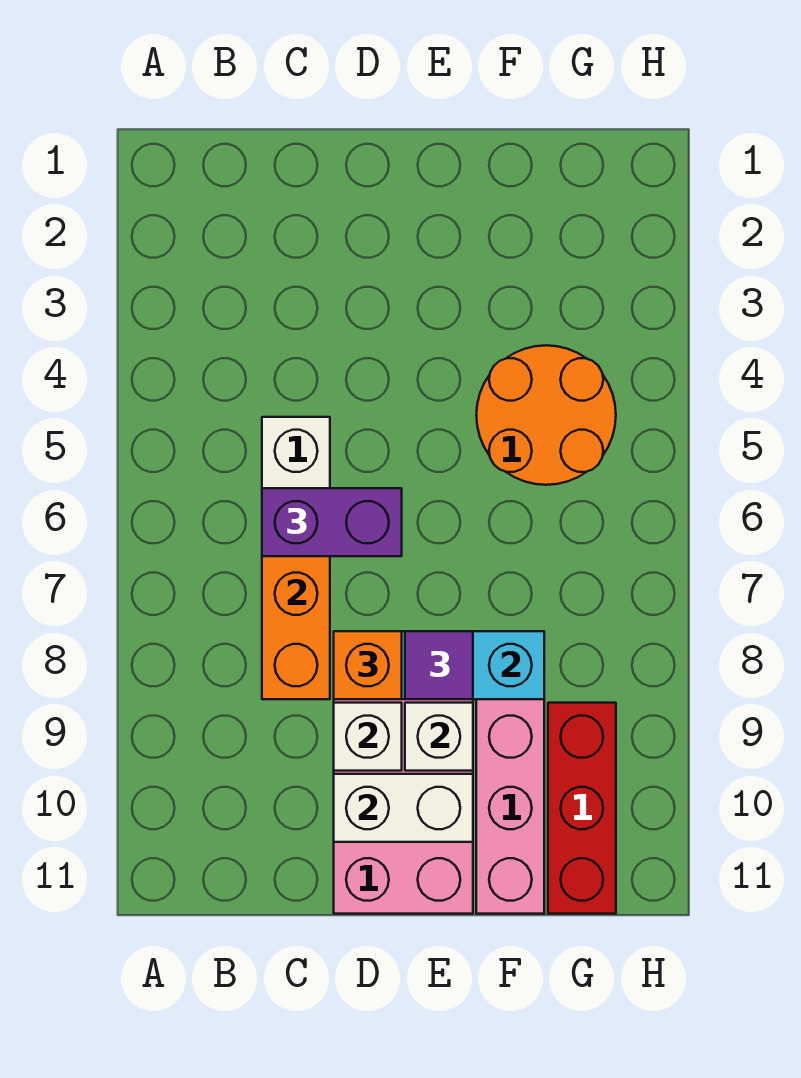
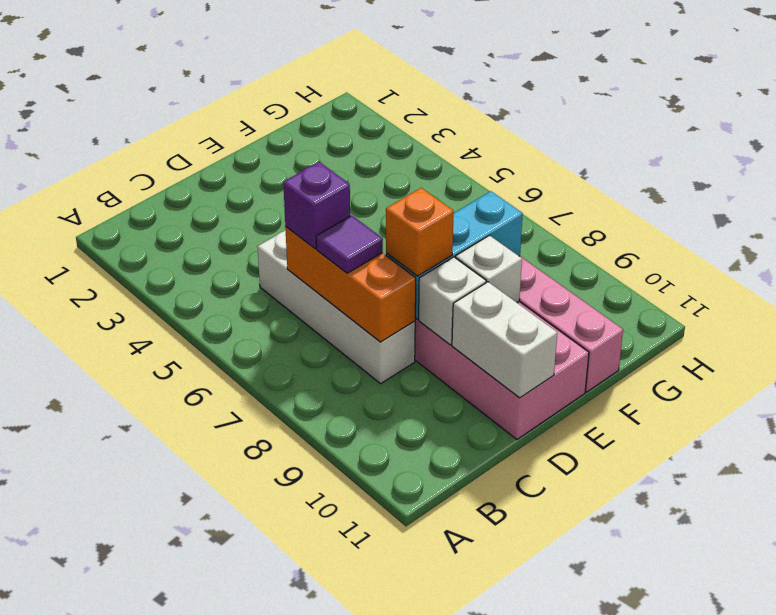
purple brick C6:D6 level 3 -> purple brick C6 level 3
white brick D10:E10 level 2 -> white brick D10:D11 level 2
purple tile E8 level 3 -> purple tile C7 level 3
orange round brick F4:G5 level 1 -> none
red brick G9:G11 level 1 -> none

